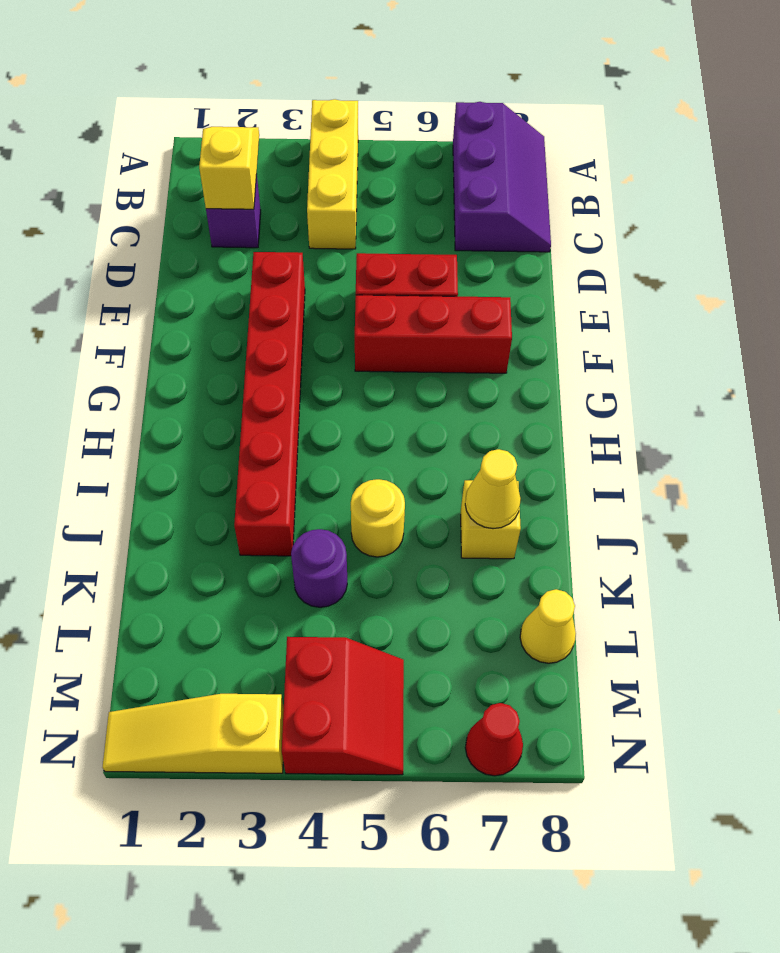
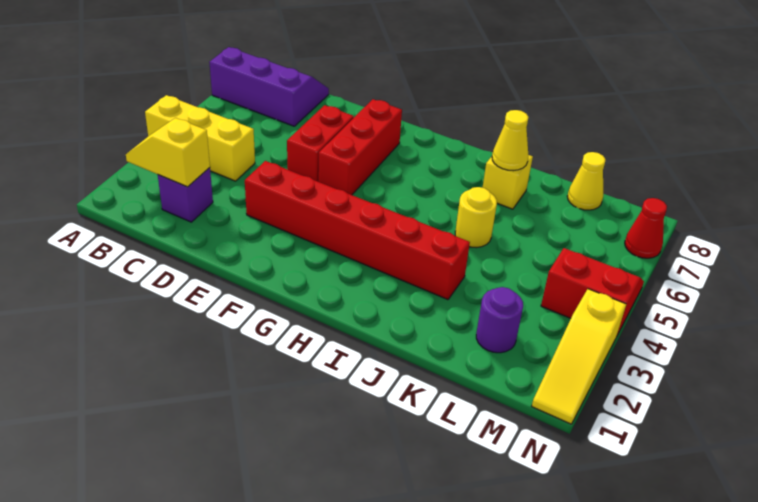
purple round brick K4 level 1 -> purple round brick L2 level 1

